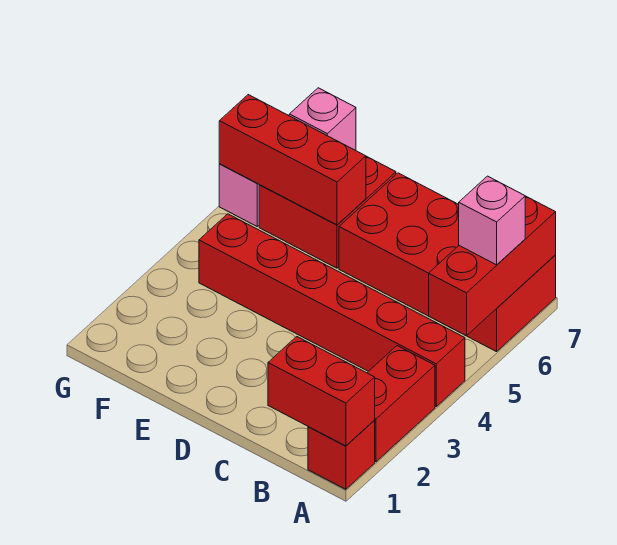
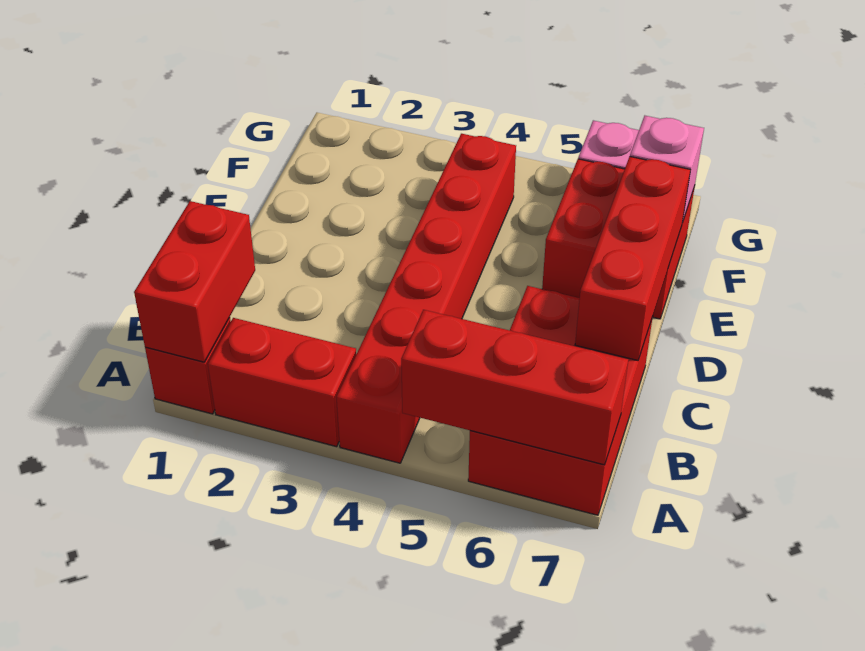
red brick A6:D7 level 1 -> red brick A6:C7 level 1
pink brick A6 level 3 -> none
red brick E6:G6 level 2 -> red brick C7:E7 level 2

